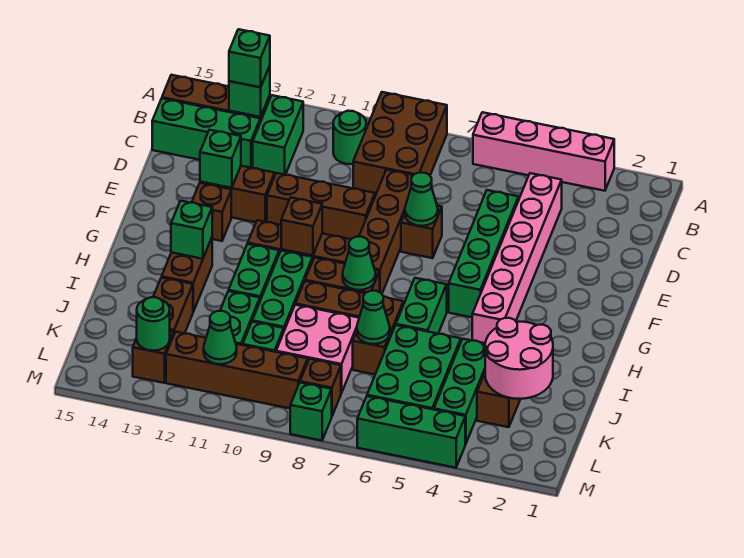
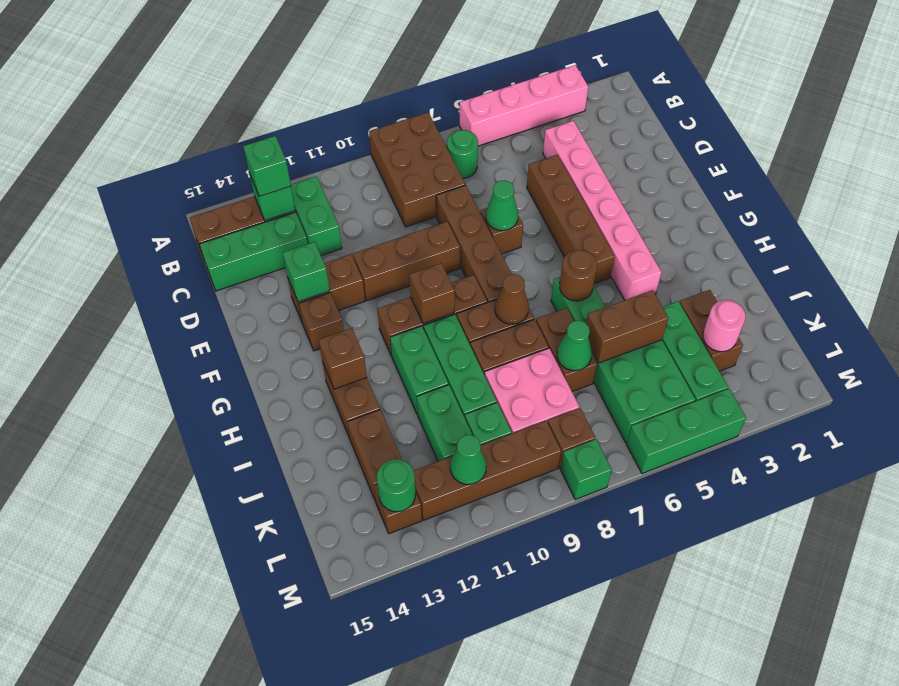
green round brick B10 level 1 -> green round brick B7 level 1
green brick D5:G5 level 1 -> brown brick D5:G5 level 1
none -> brown round brick H6 level 2
green cone H8 level 2 -> brown cone H8 level 2
green brick H13 level 2 -> brown brick H13 level 2
pink round brick J2:K3 level 2 -> pink round brick K3 level 2
none -> brown brick J5:J6 level 2

